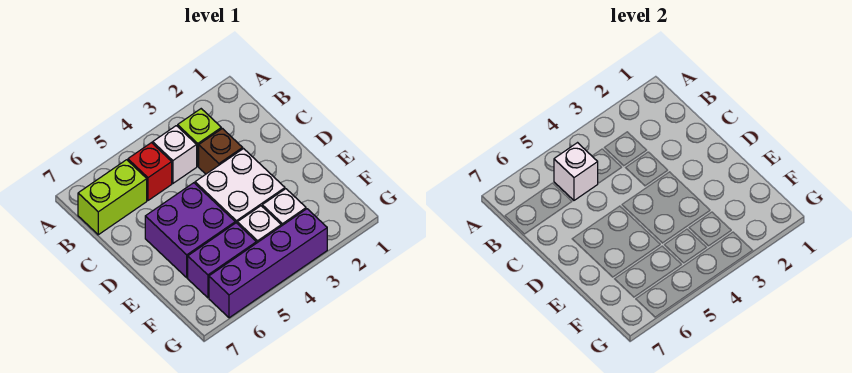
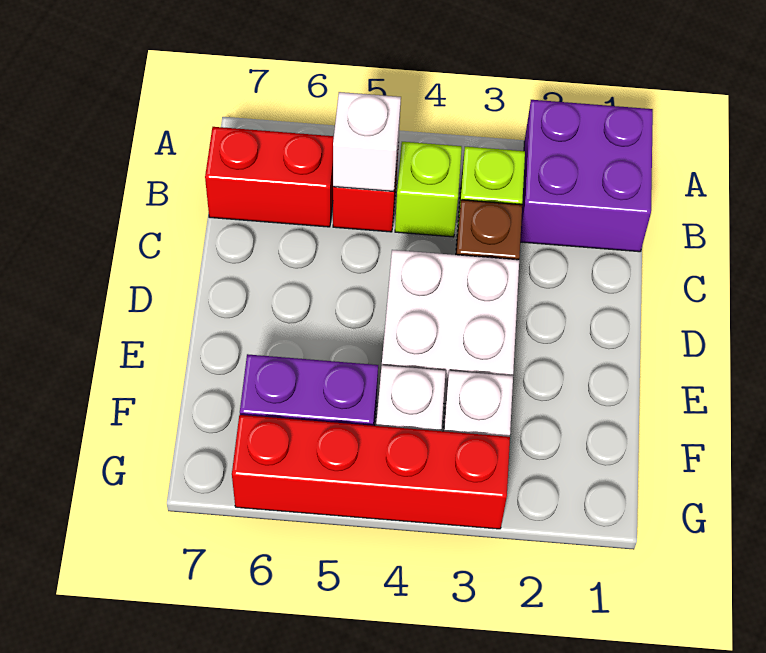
white brick B4 level 1 -> lime brick B4 level 1
lime brick B6:B7 level 1 -> red brick B6:B7 level 1
purple brick D5:E6 level 1 -> purple brick A1:B2 level 1
purple brick G3:G6 level 1 -> red brick G3:G6 level 1

